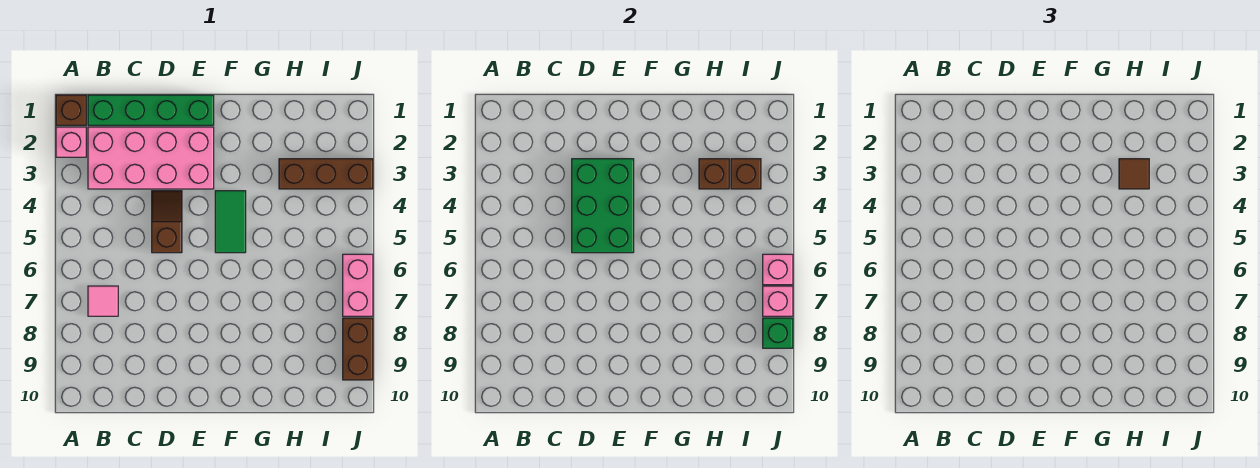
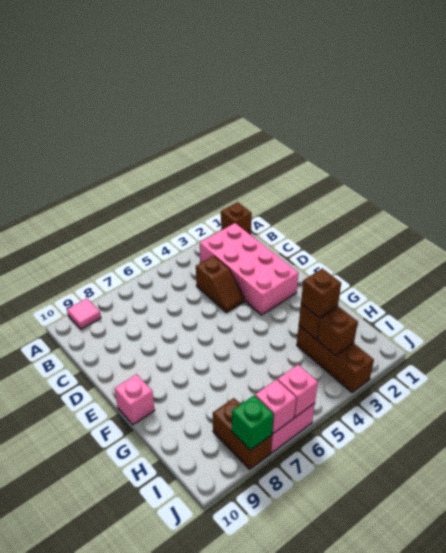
pink brick A2 level 1 -> pink brick F10 level 1
green brick B1:E1 level 1 -> none
pink tile B7 level 1 -> pink tile A9 level 1
green brick D3:E5 level 2 -> none
brown slope D4:D5 level 1 top 5 -> brown slope C4:D4 level 1 top C
green tile F4:F5 level 1 -> none
brown tile H3 level 3 -> brown brick H3 level 3
brown brick J8:J9 level 1 -> brown brick I8:J8 level 1

